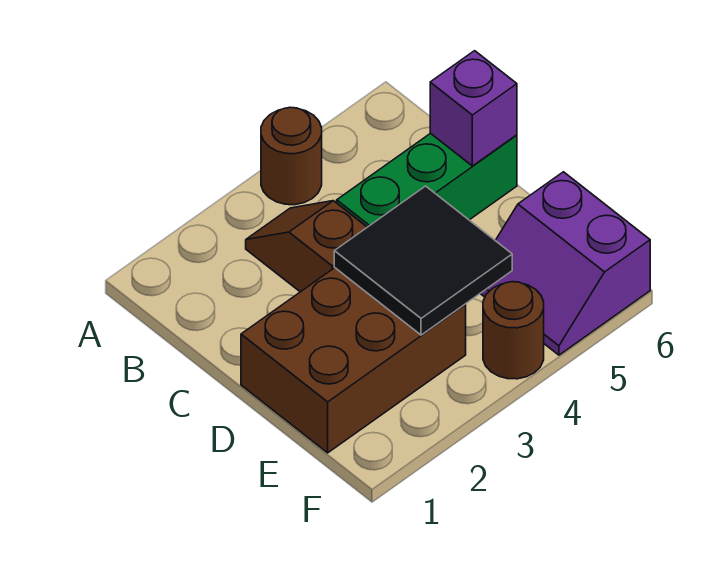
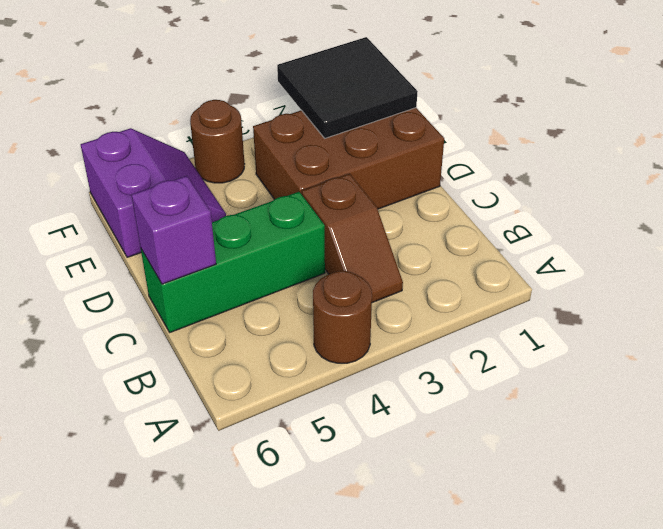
black tile D3:E4 level 2 -> black tile E1:F2 level 2

